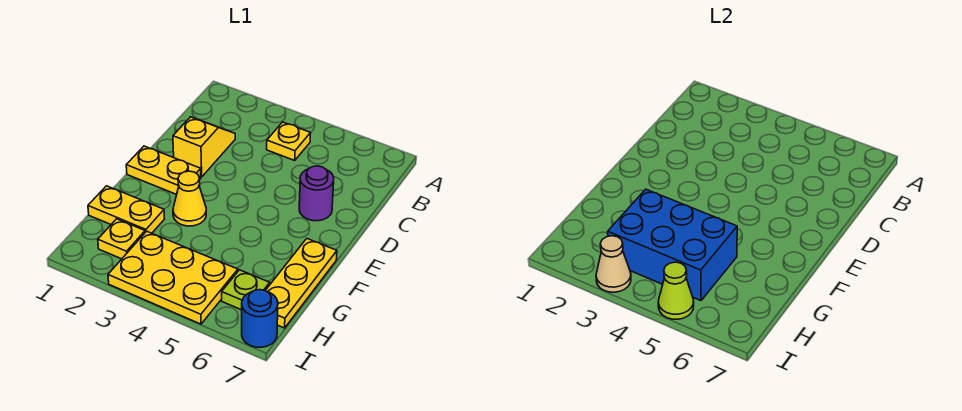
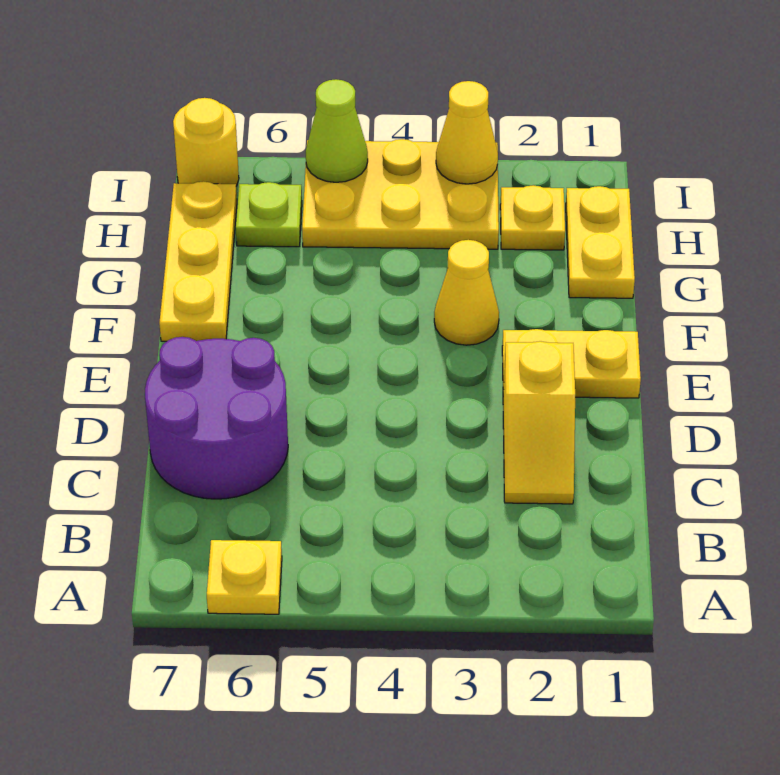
yellow plate B4 level 1 -> yellow plate A6 level 1
purple round brick D6 level 1 -> purple round brick C6:D7 level 1
yellow plate G1:G2 level 1 -> yellow plate G1:H1 level 1
blue brick G3:H5 level 2 -> none
tan cone I3 level 2 -> yellow cone I3 level 2
blue round brick I7 level 1 -> yellow round brick I7 level 1

